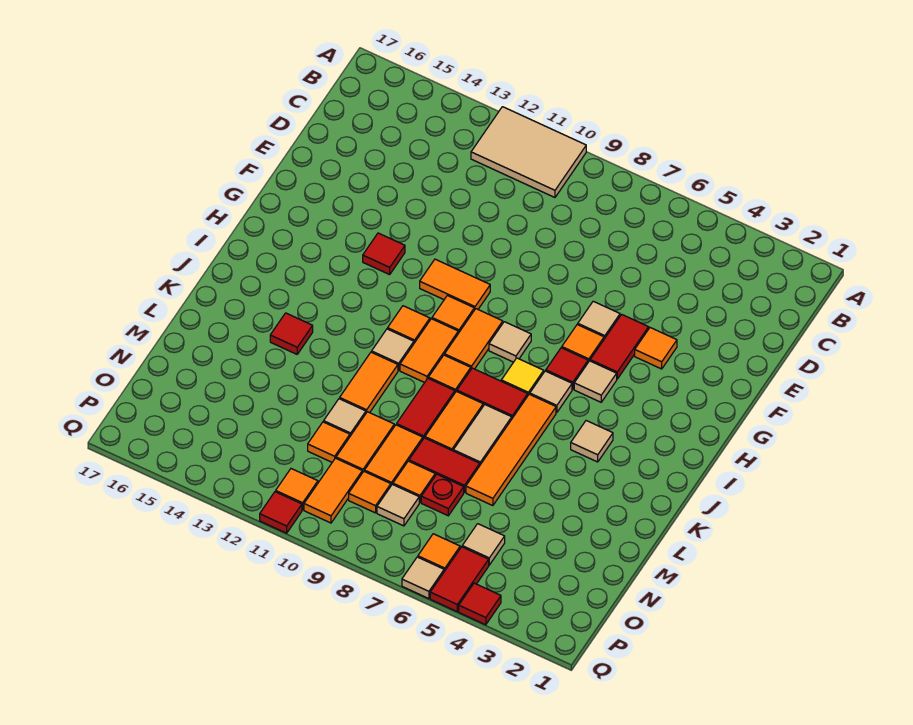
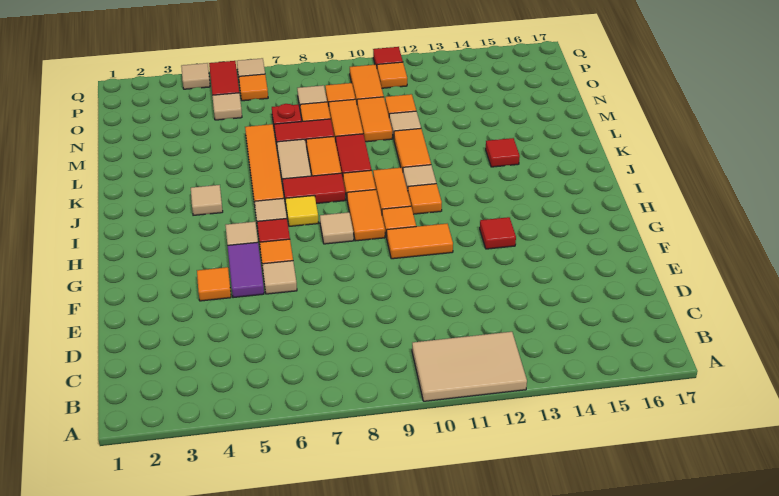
red tile F5:G5 level 1 -> purple tile F5:G5 level 1
red tile Q4 level 1 -> tan tile Q4 level 1

